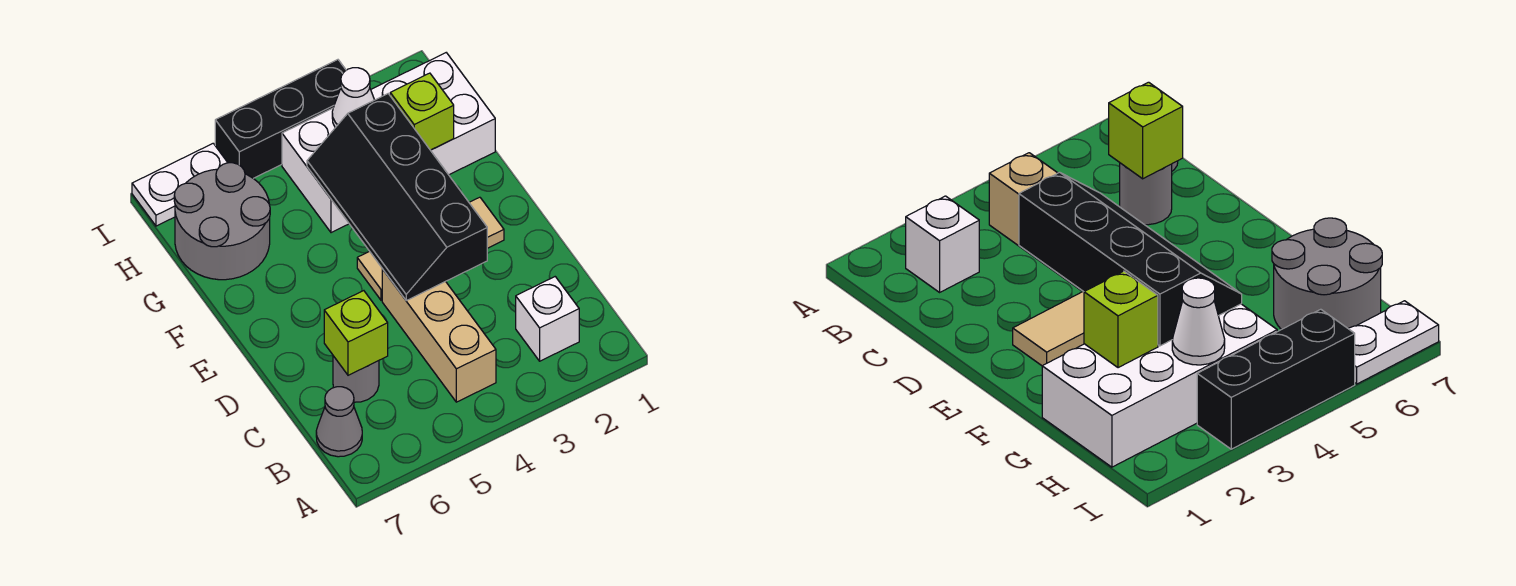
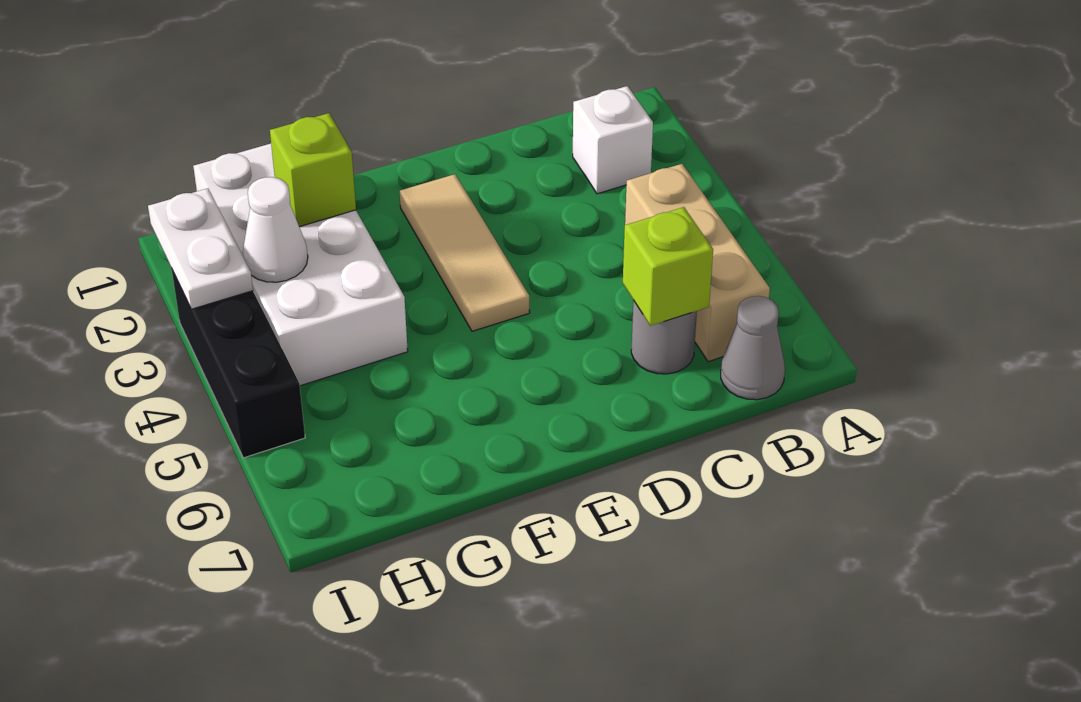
tan brick B4:D4 level 1 -> tan brick B4:B6 level 1
black slope D3:G4 level 2 top 3 -> none
grey round brick G6:H7 level 1 -> none
white plate I6:I7 level 1 -> white plate I2:I3 level 2

